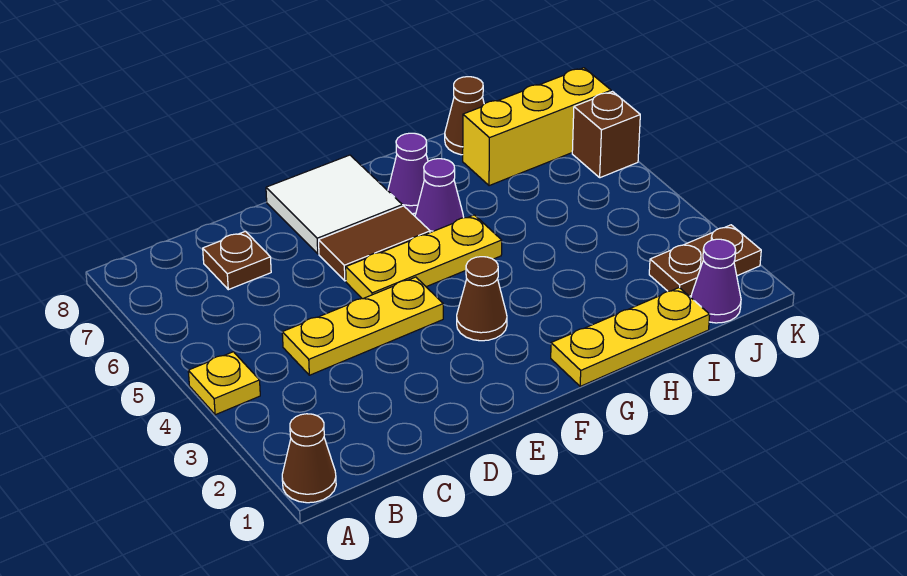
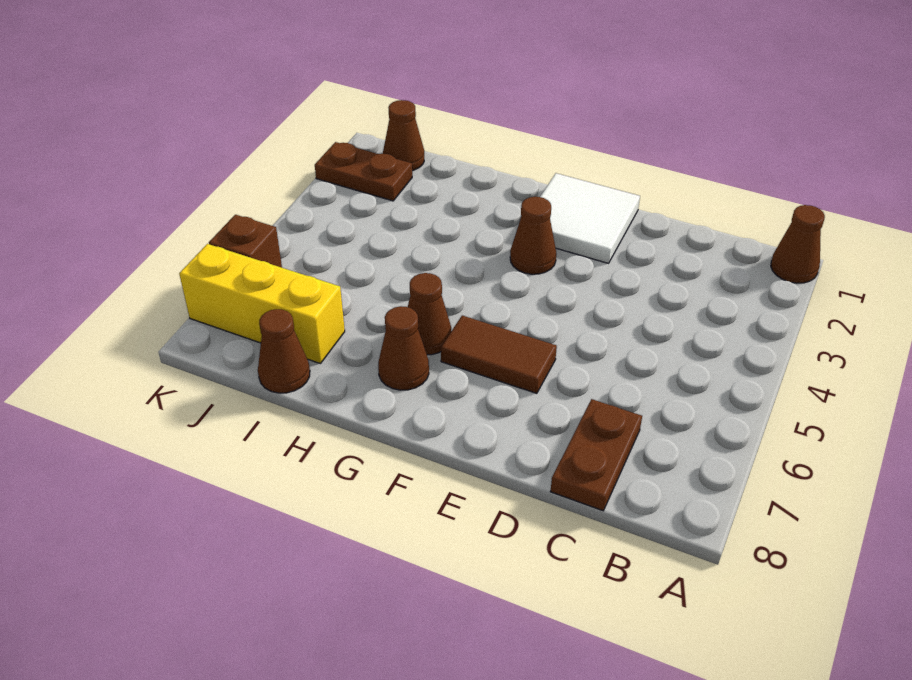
yellow plate A4 level 1 -> none
yellow plate C4:E4 level 1 -> none
brown plate C7 level 1 -> brown plate C7:C8 level 1
yellow plate E5:G5 level 1 -> none
white tile E7:F8 level 1 -> white tile E1:F2 level 1
yellow plate G1:I1 level 1 -> none
purple cone G6 level 1 -> brown cone G6 level 1
purple cone G7 level 1 -> brown cone G7 level 1
purple cone J1 level 1 -> brown cone J1 level 1

